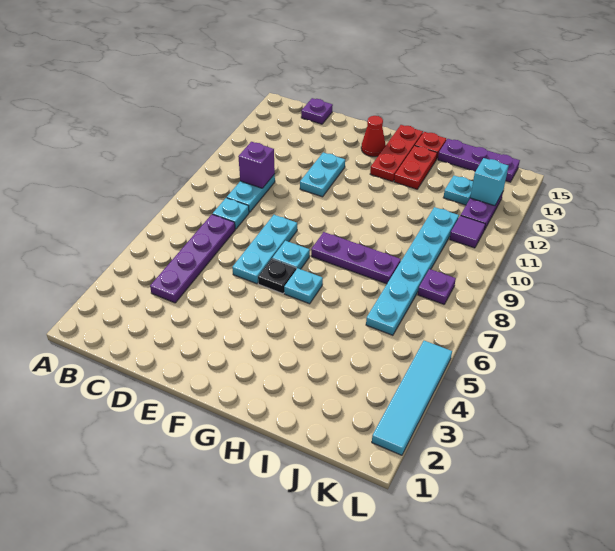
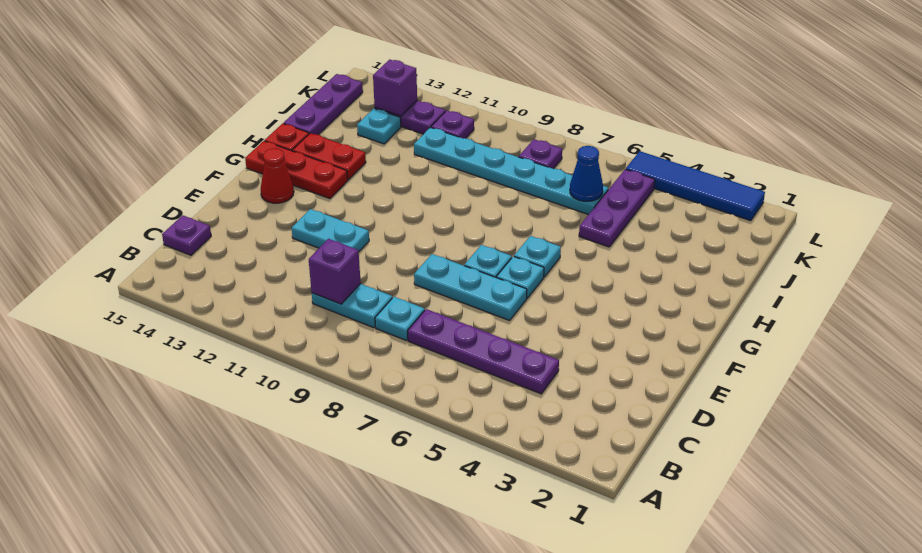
black plate F6 level 1 -> cyan plate F6 level 1
purple plate G8:I8 level 1 -> purple plate I5:K5 level 1
none -> blue cone J6 level 2
purple tile K11 level 1 -> purple plate K11 level 1
cyan brick K13 level 2 -> purple brick K13 level 2
cyan tile L2:L5 level 1 -> blue tile L2:L5 level 1

